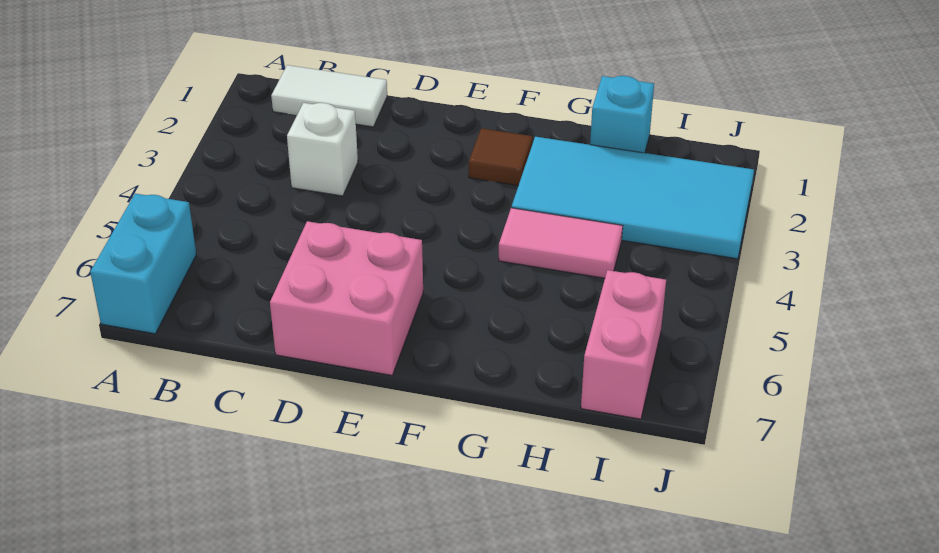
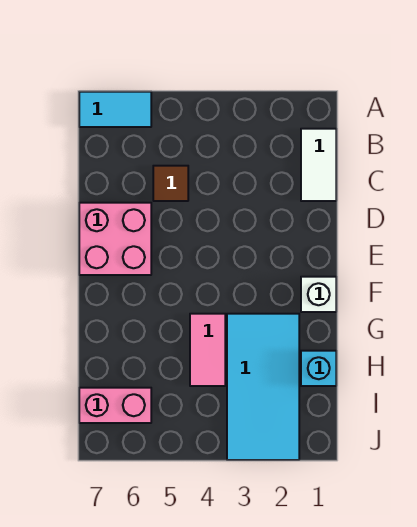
cyan brick A6:A7 level 1 -> cyan tile A6:A7 level 1
white brick C3 level 1 -> white brick F1 level 1
brown tile F2 level 1 -> brown tile C5 level 1

